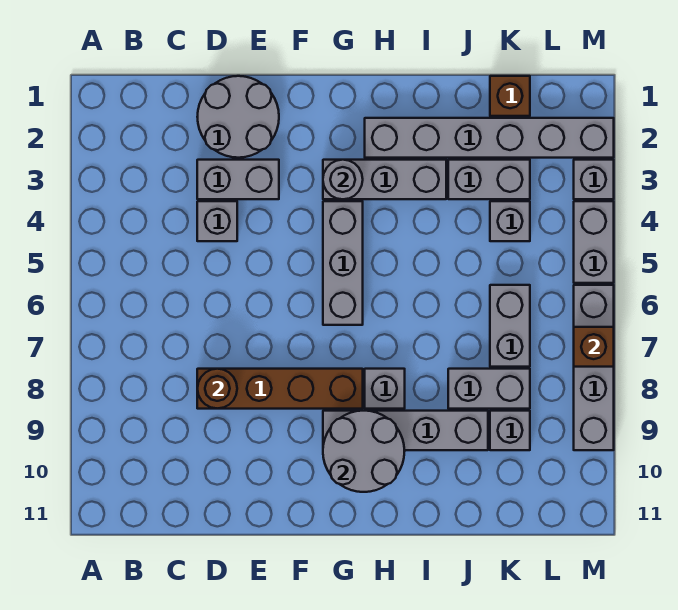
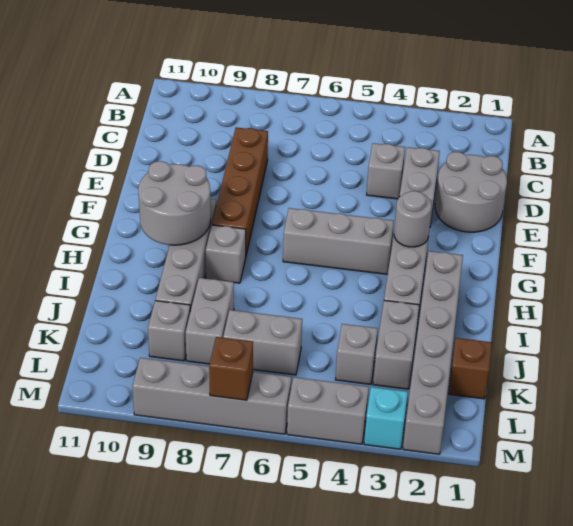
brown round brick D8 level 2 -> none
grey brick M3 level 1 -> cyan brick M3 level 1

